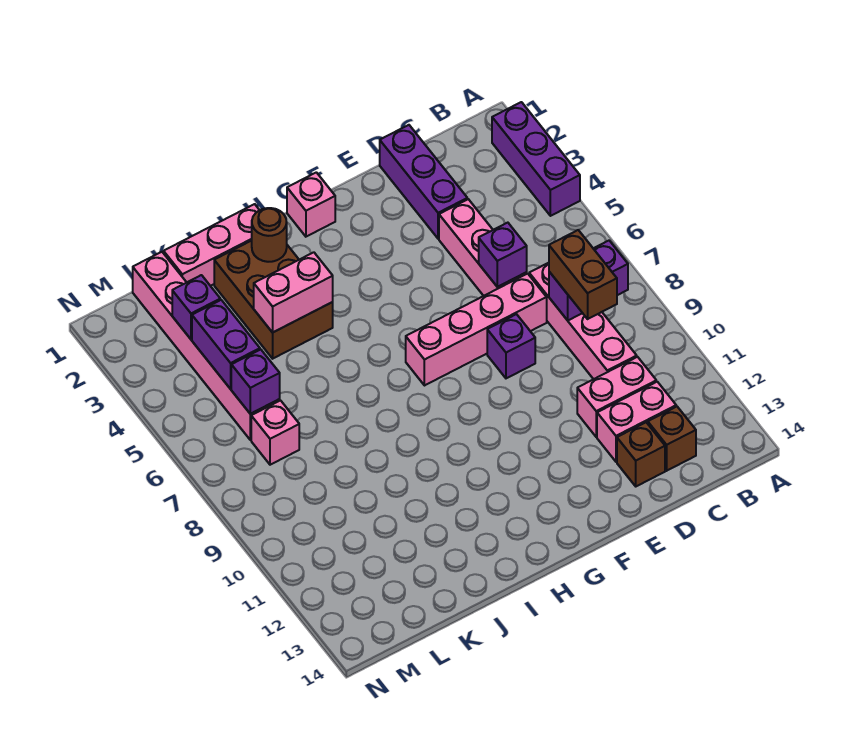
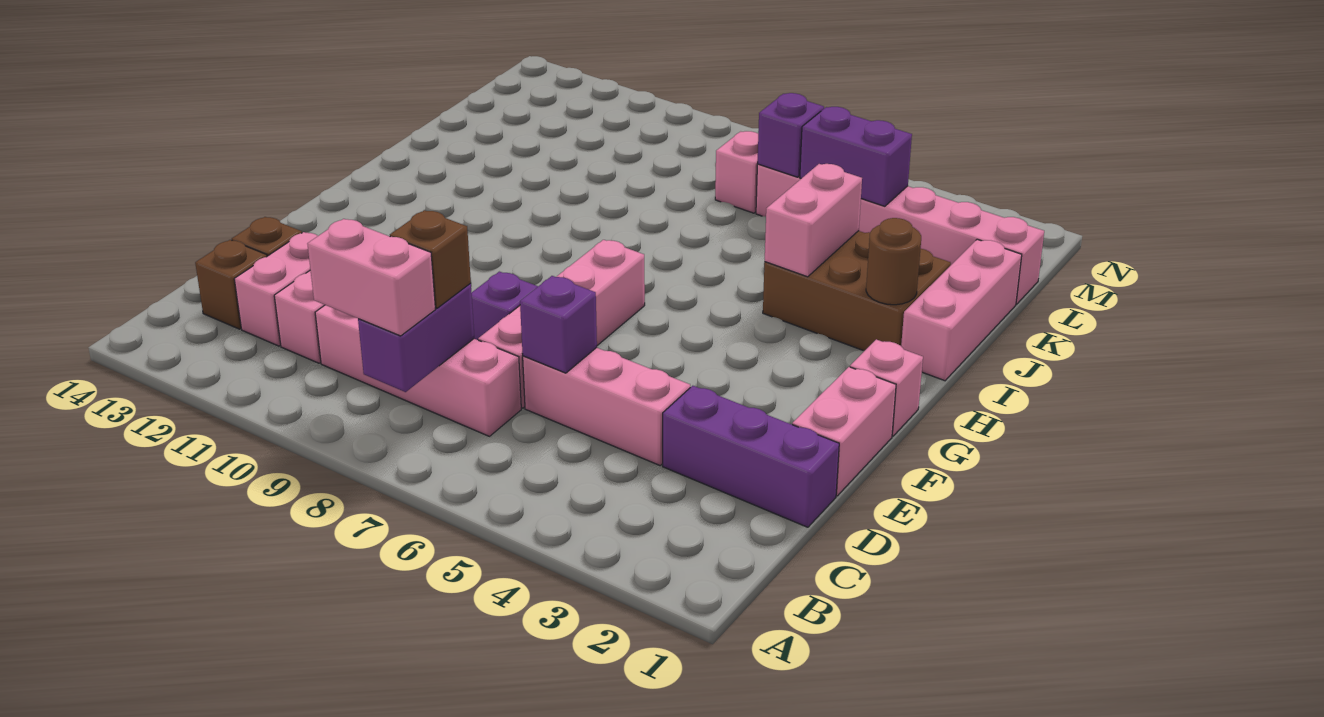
purple brick A2:A4 level 1 -> none
none -> pink brick B8:B9 level 3
brown brick C8:C9 level 3 -> brown brick C8 level 3
none -> pink brick E1:F1 level 1
purple brick L3 level 2 -> none

